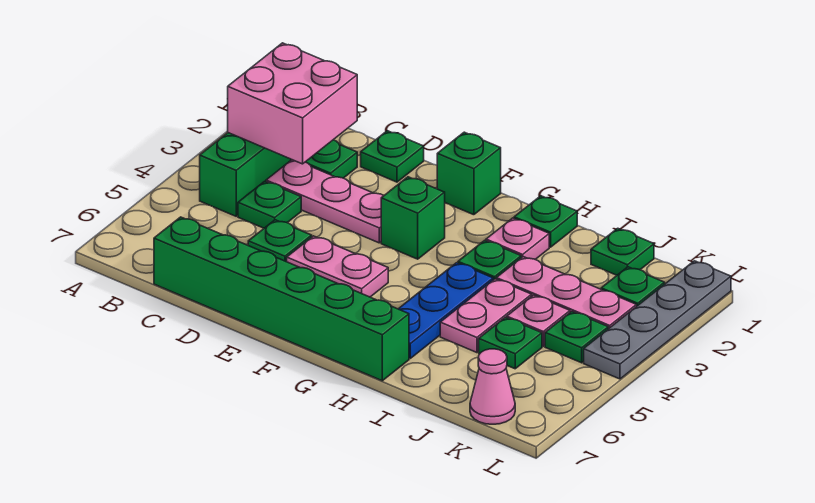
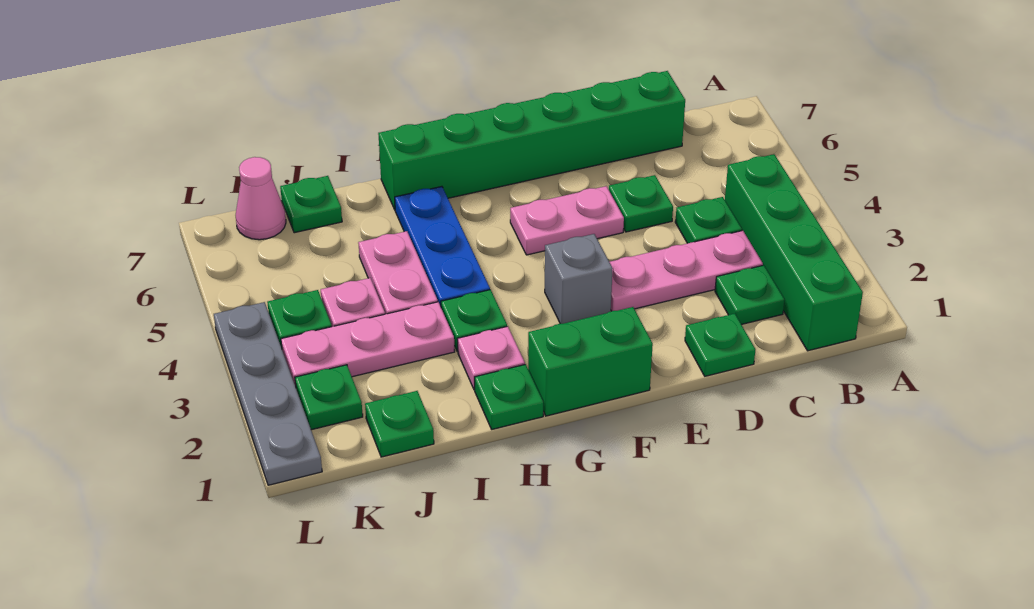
pink brick B2:C3 level 2 -> none
green brick F1 level 1 -> green brick F1:G1 level 1
green brick F3 level 1 -> grey brick F3 level 1
green plate J5 level 1 -> green plate J7 level 1

